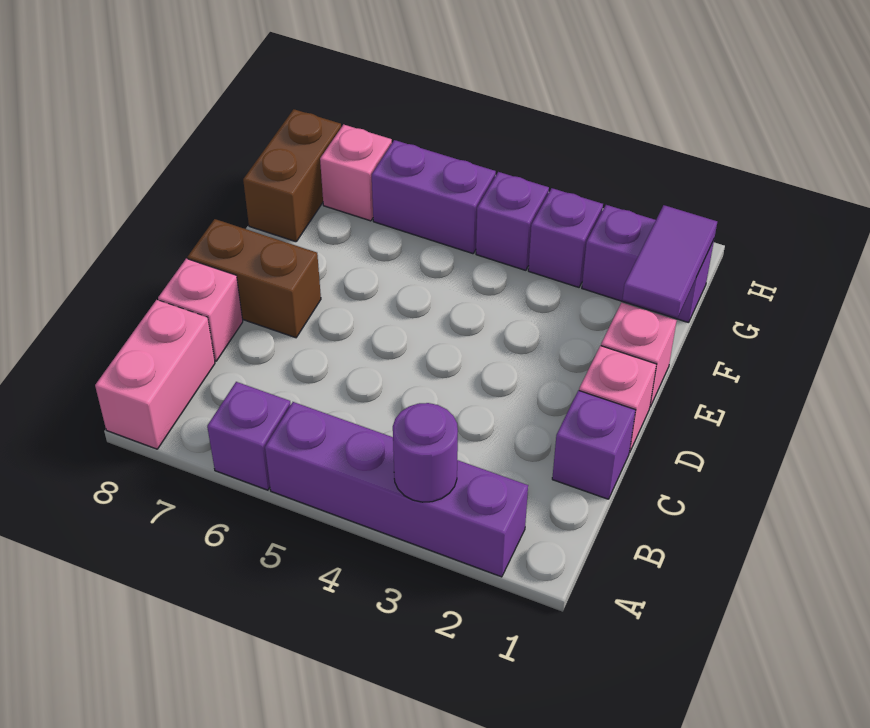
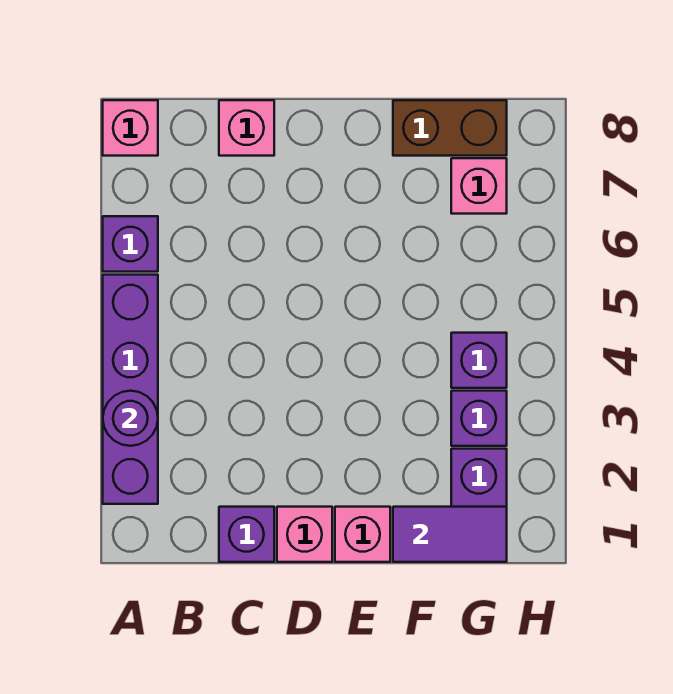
pink brick A8:B8 level 1 -> pink brick A8 level 1
brown brick D7:D8 level 1 -> none
purple brick G5:G6 level 1 -> none

